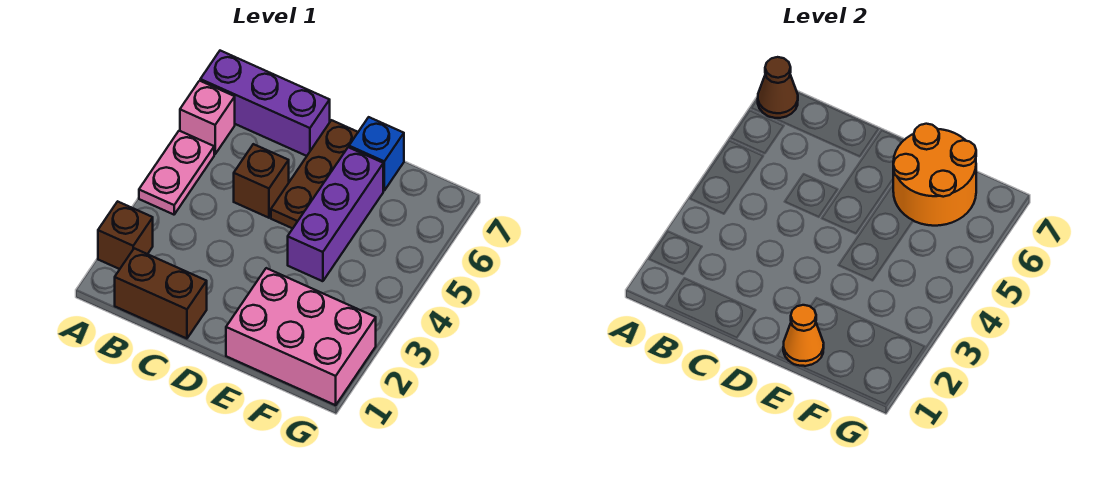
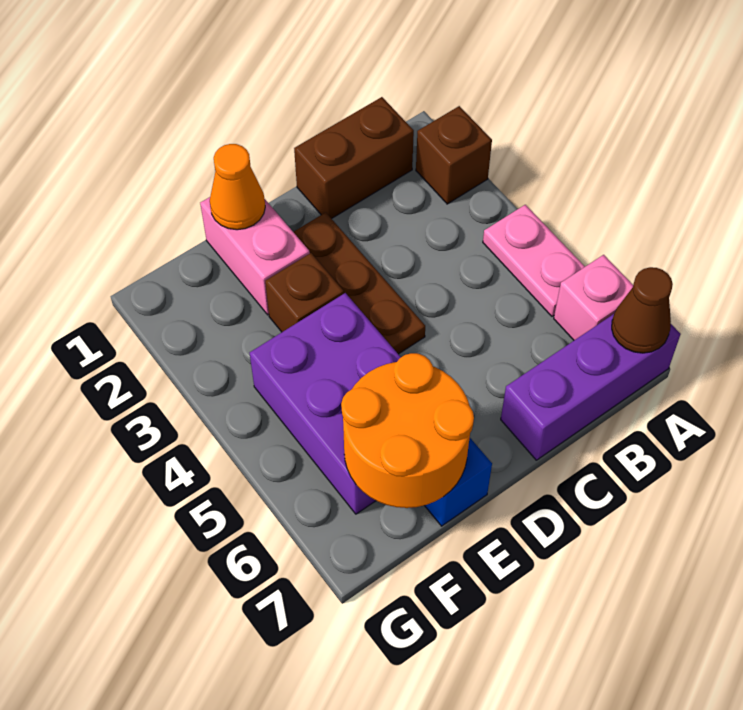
brown brick C5 level 1 -> brown brick E3 level 1
brown plate D5:D7 level 1 -> brown plate D2:D4 level 1
pink brick E1:G2 level 1 -> pink brick E1:E2 level 1
purple brick E4:E6 level 1 -> purple brick E4:F6 level 1

